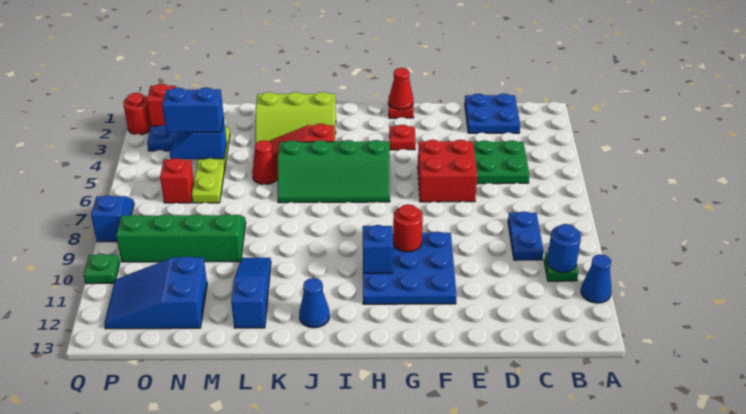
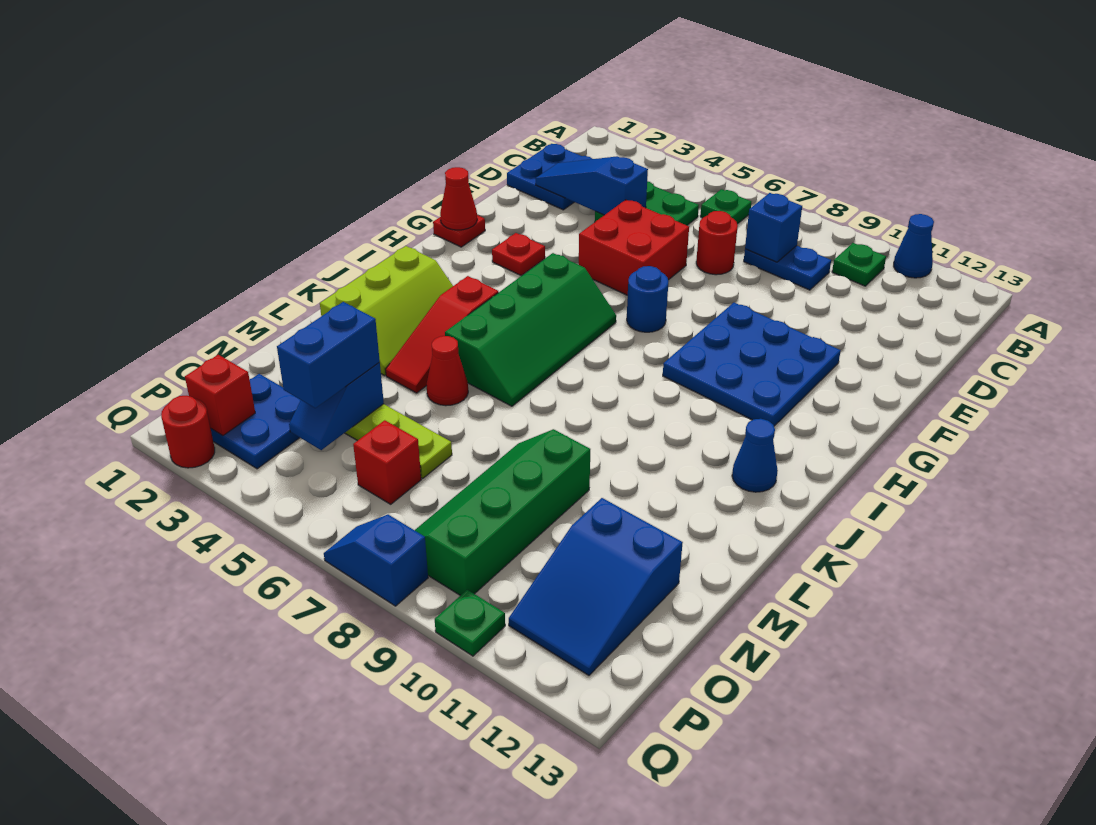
none -> green plate B6 level 1
blue round brick B10 level 2 -> blue round brick G7 level 1
red round brick G9 level 2 -> red round brick D7 level 1
blue brick H10 level 2 -> blue brick C8 level 2
blue slope L10:L12 level 1 top 12 -> blue slope D2:D4 level 2 top 4

